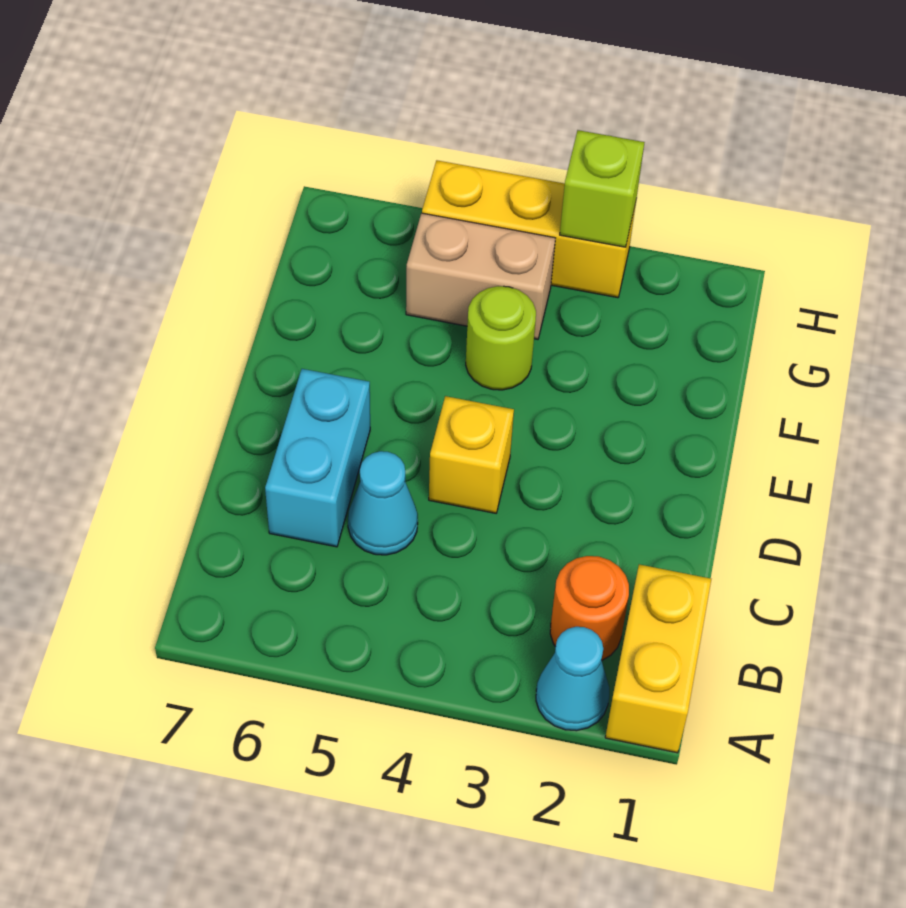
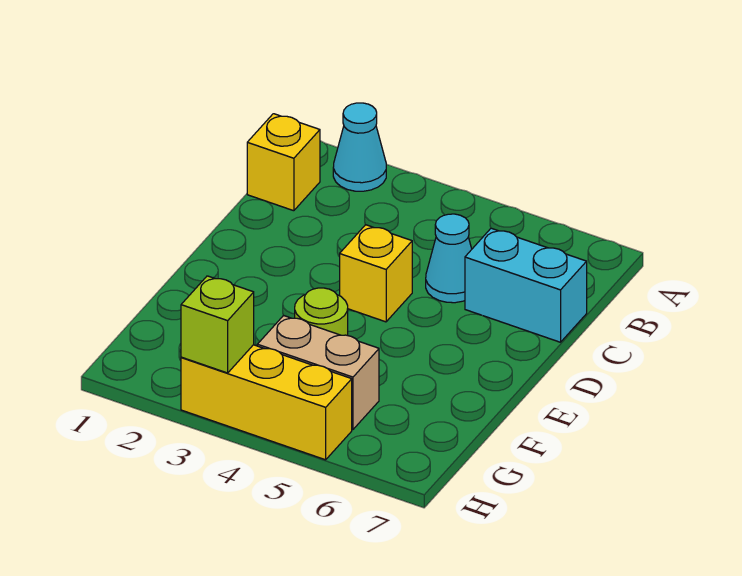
yellow brick A1:B1 level 1 -> yellow brick B1 level 1
orange round brick B2 level 1 -> none
cyan brick C6:D6 level 1 -> cyan brick C6:C7 level 1

